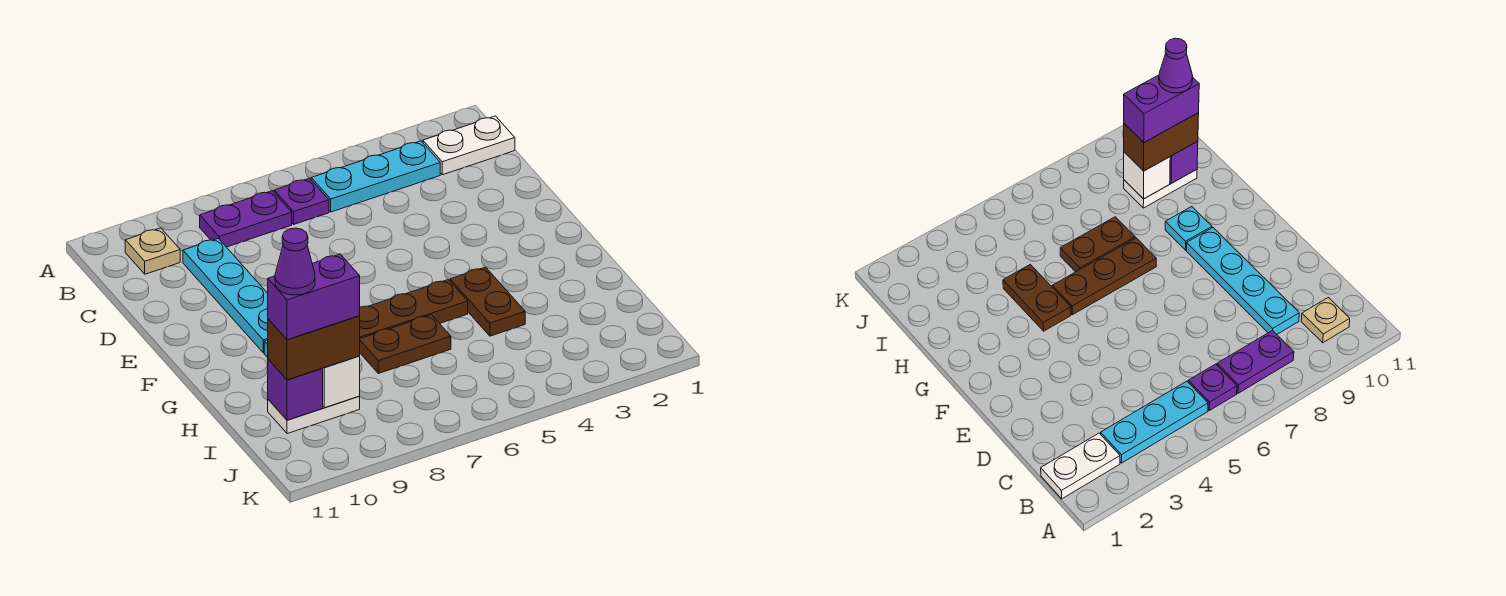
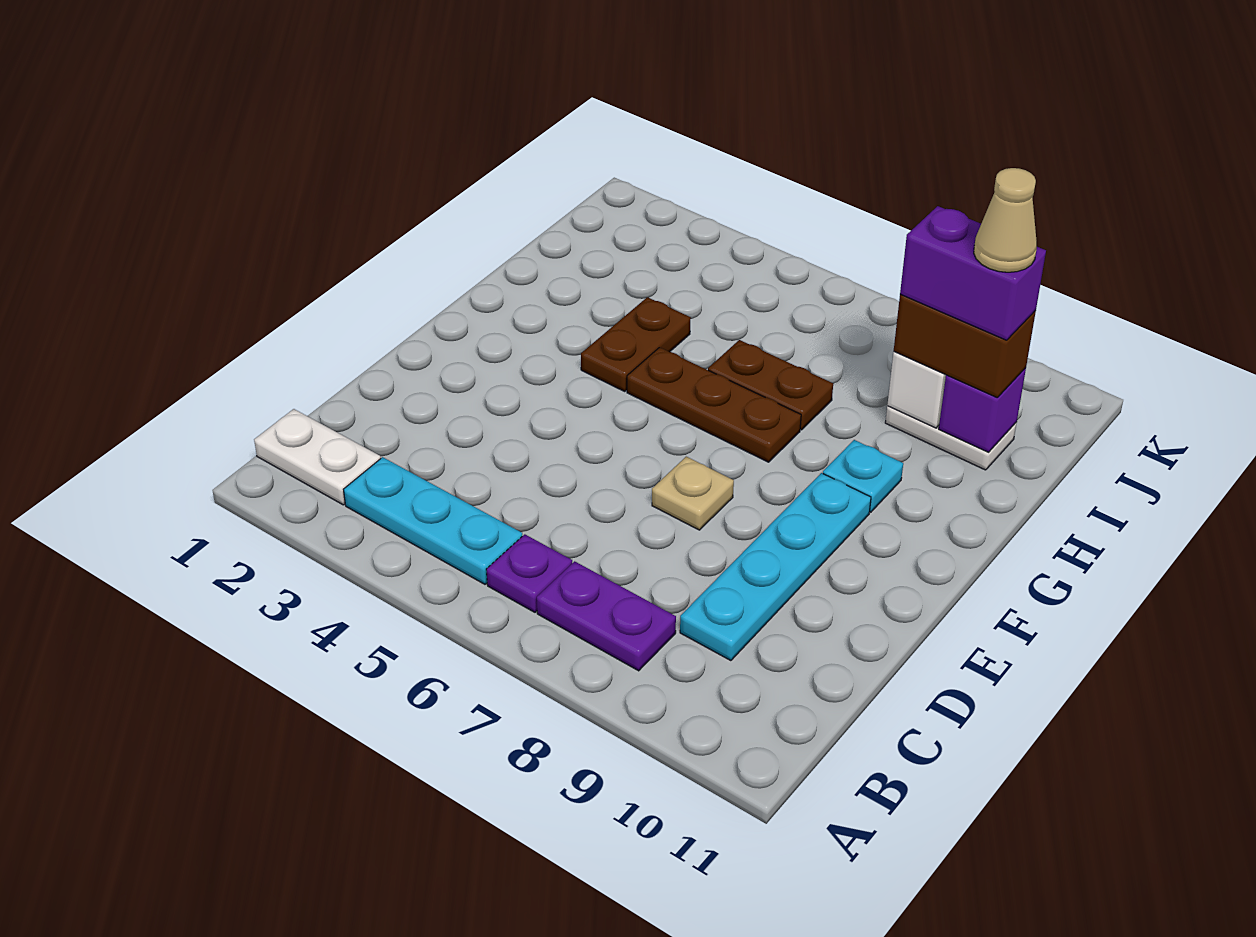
tan plate B10 level 1 -> tan plate E7 level 1
purple cone I10 level 5 -> tan cone I10 level 5

